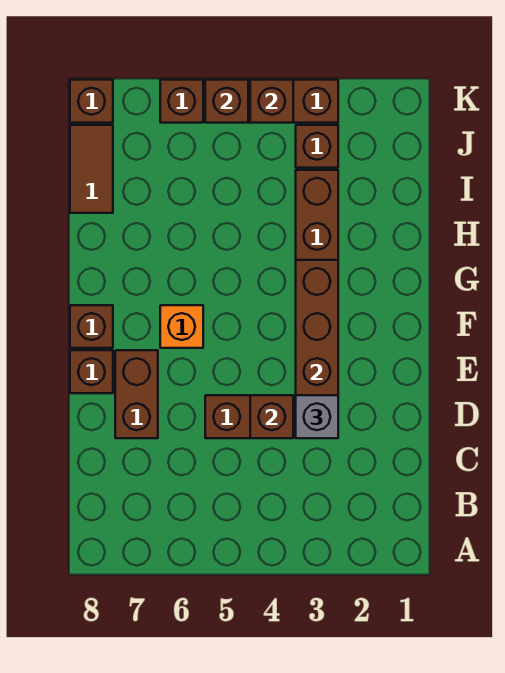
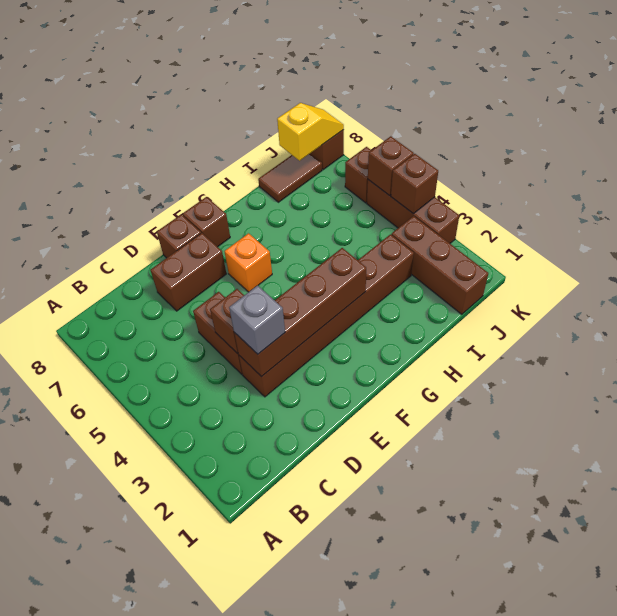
brown brick J3 level 1 -> brown brick J1:J3 level 1
none -> yellow slope J8:K8 level 2 top J

